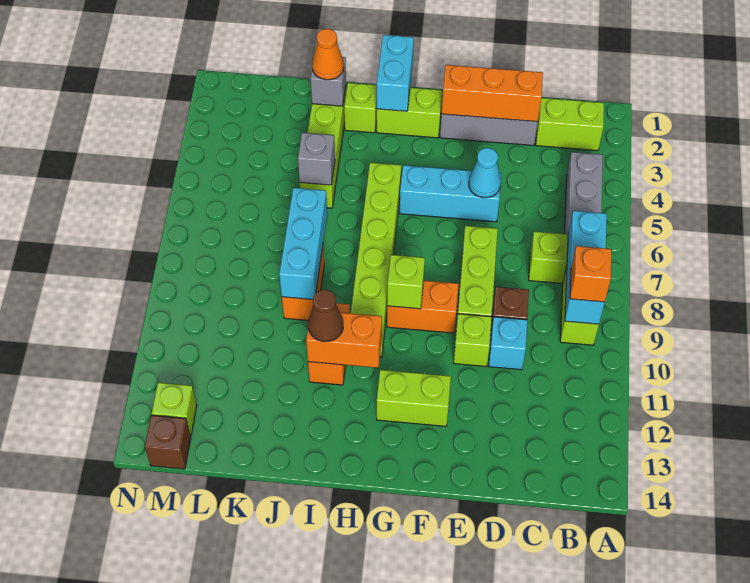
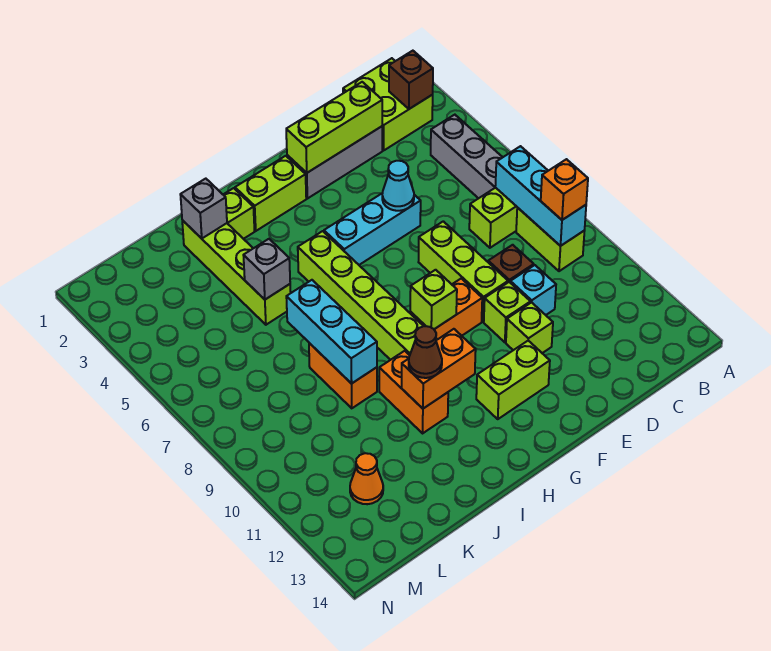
lime brick B2:C2 level 1 -> lime brick B1:C2 level 1
orange brick D2:F2 level 2 -> lime brick D2:F2 level 2
cyan brick H1:H2 level 2 -> none
orange cone J2 level 3 -> orange cone L12 level 1
lime brick M13 level 1 -> lime brick E11 level 1
brown brick M14 level 1 -> brown brick B2 level 2

